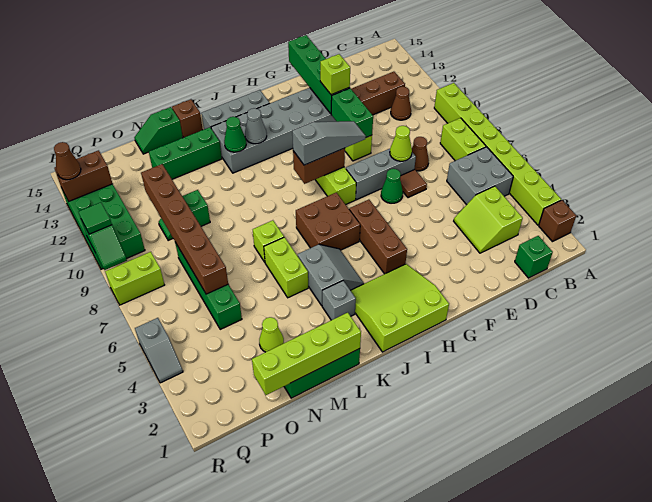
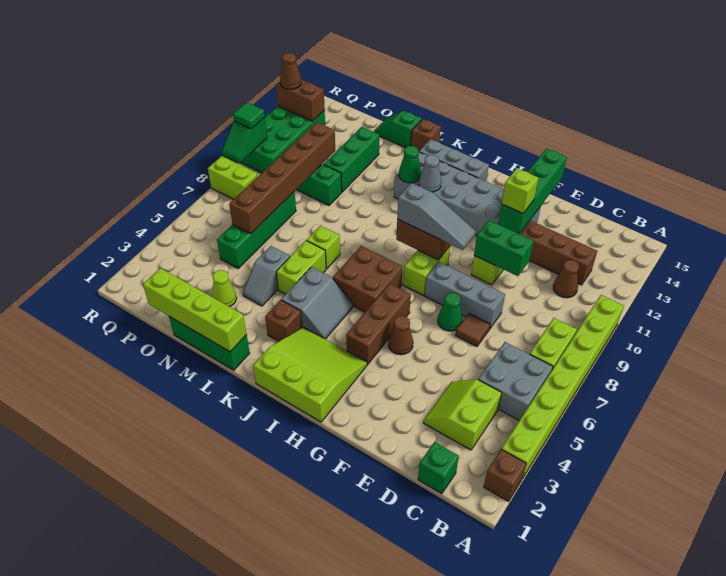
brown cone D8 level 1 -> brown cone G5 level 1
lime cone E8 level 2 -> none
green brick F10:F11 level 2 -> green brick E10:F10 level 2
grey brick K3 level 1 -> brown brick K3 level 1
green brick L13:N13 level 1 -> green brick N11:N13 level 1
grey slope R4:R5 level 1 top 5 -> grey slope M4:M5 level 1 top 5

